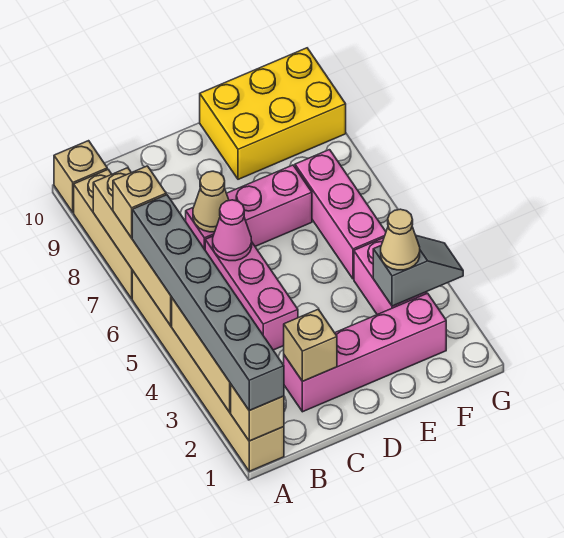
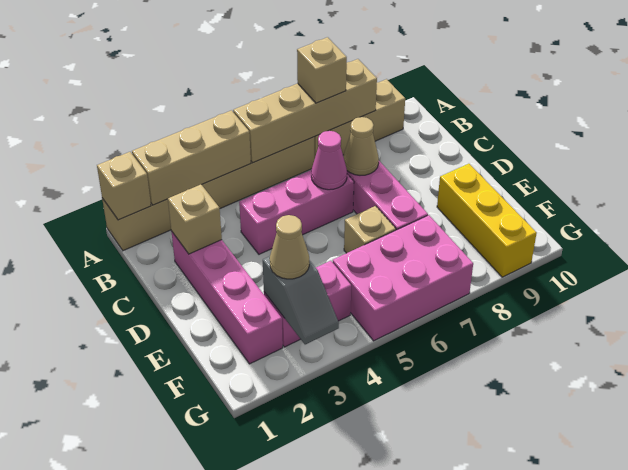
grey brick A1:A6 level 3 -> none
tan brick A10 level 1 -> tan brick E6 level 1
yellow brick E9:G10 level 1 -> yellow brick E9:G9 level 1
pink brick F5:F7 level 1 -> pink brick F5:G7 level 1

